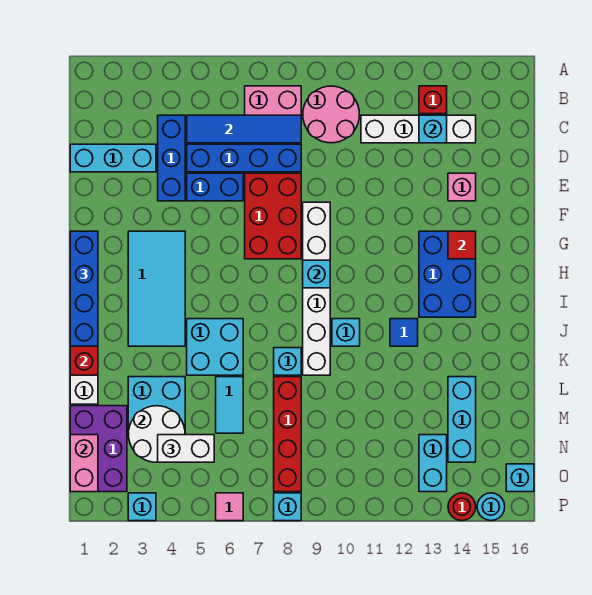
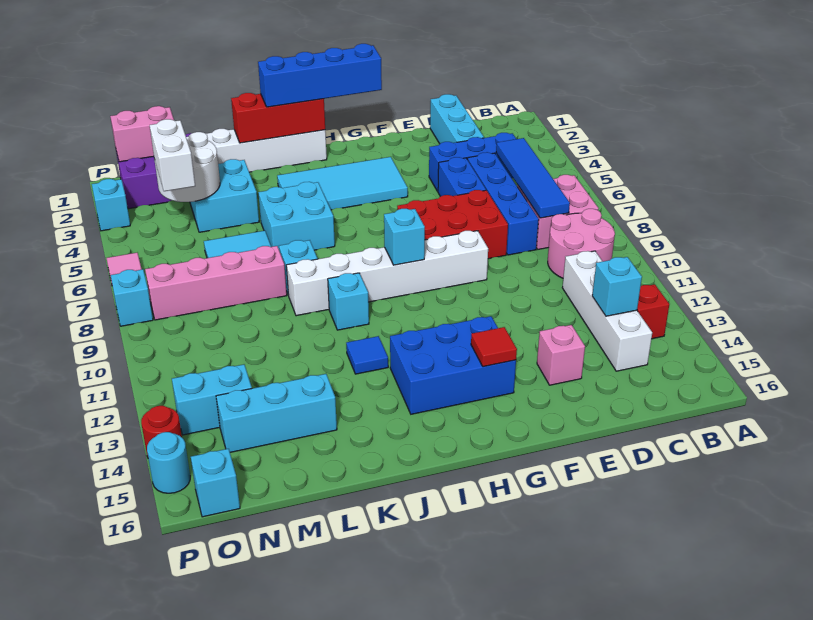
red brick L8:O8 level 1 -> pink brick L8:O8 level 1

